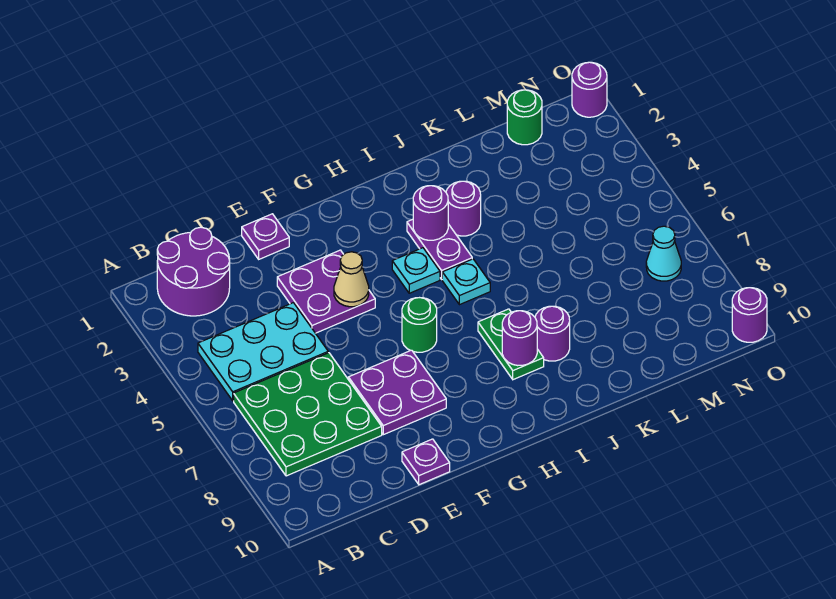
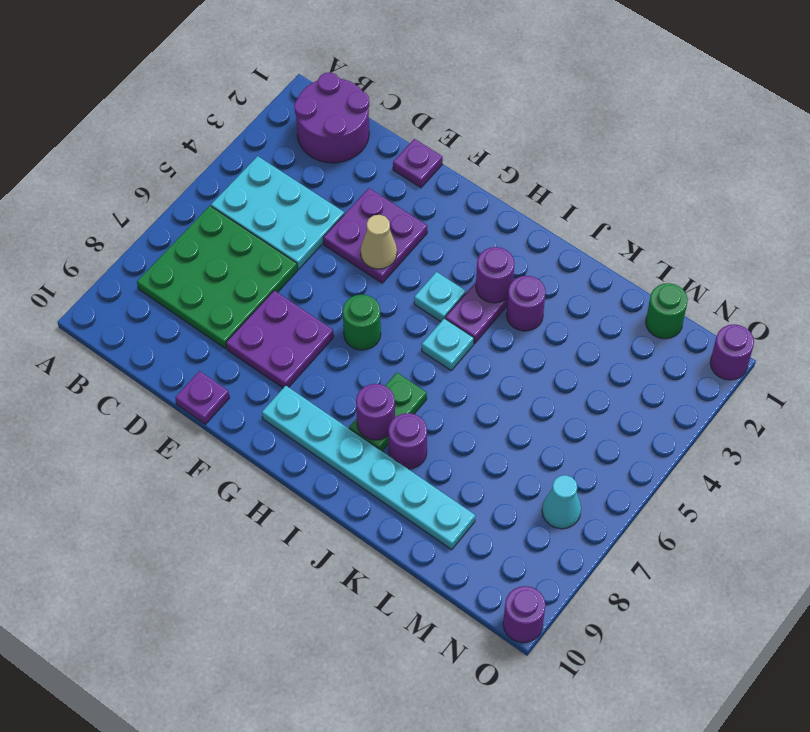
none -> cyan plate G9:L9 level 1

